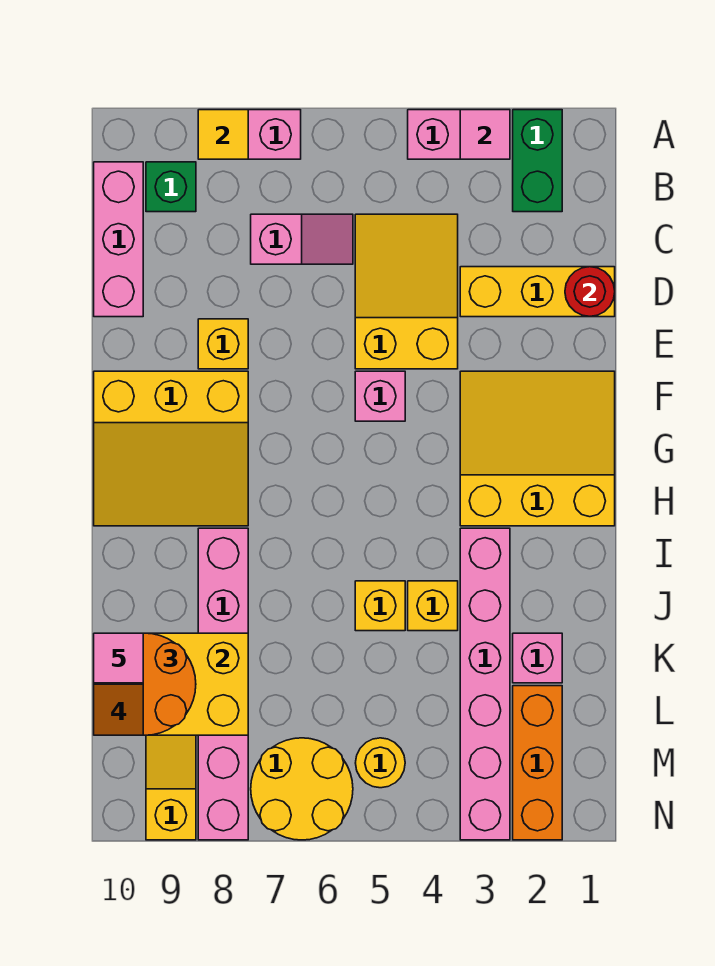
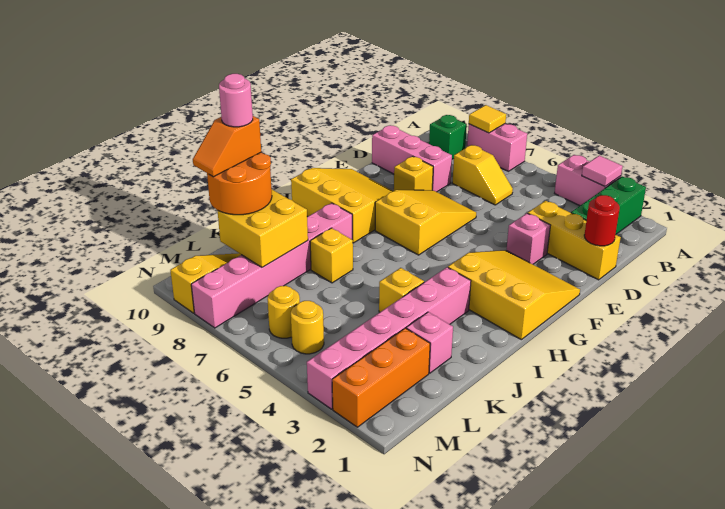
green brick A2:B2 level 1 -> green brick A2:C2 level 1
pink brick B10:D10 level 1 -> pink brick D8:D10 level 1
yellow slope C4:E5 level 1 top E -> yellow slope E6:G7 level 1 top G
pink slope C6:C7 level 1 top 7 -> yellow slope C6:C7 level 1 top 7
pink brick F5 level 1 -> pink brick E3 level 1
yellow slope F8:H10 level 1 top F -> yellow slope F8:H10 level 1 top H
yellow brick J5 level 1 -> yellow brick J7 level 1
pink tile K10 level 5 -> pink round brick K10 level 5
yellow round brick M6:N7 level 1 -> yellow round brick M6 level 1

